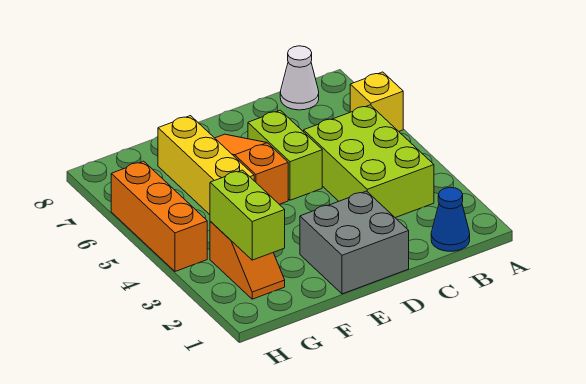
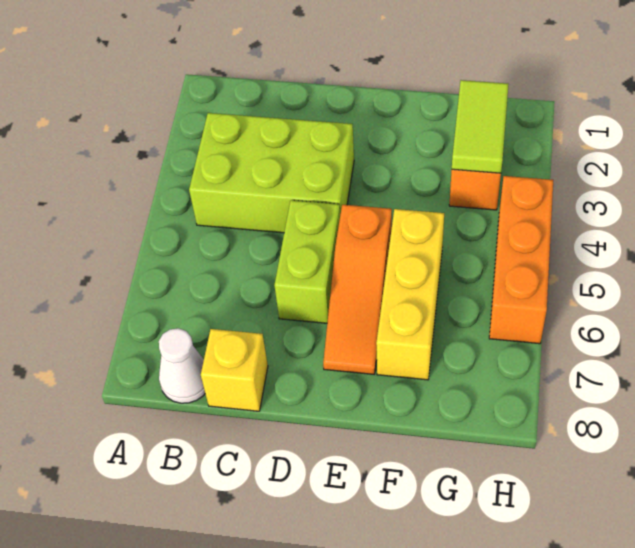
yellow brick A6 level 1 -> yellow brick C8 level 1
blue cone B1 level 1 -> none
lime brick B3:C5 level 1 -> lime brick B3:D4 level 1
grey brick D1:E2 level 1 -> none
lime brick G2:G3 level 2 -> lime tile G2:G3 level 2

